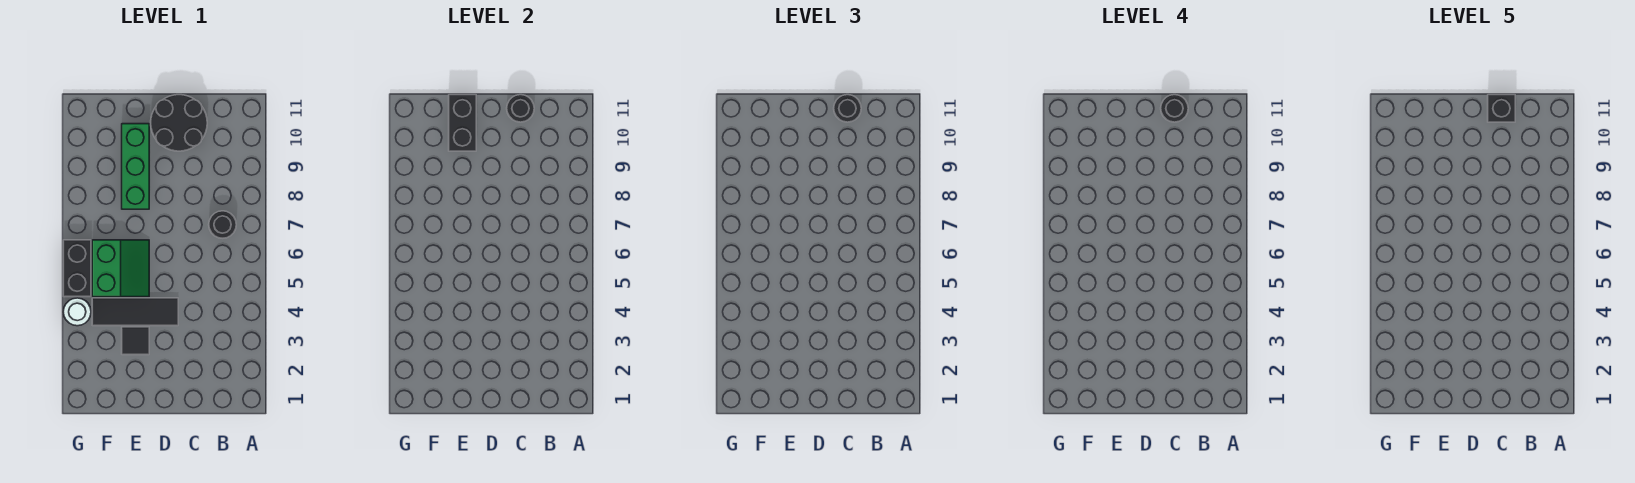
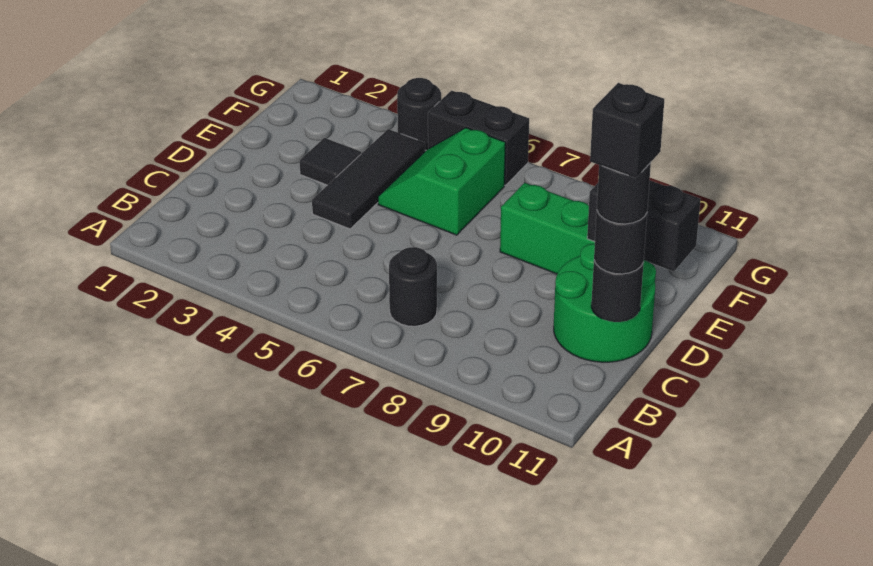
black round brick C10:D11 level 1 -> green round brick C10:D11 level 1
green slope E5:F6 level 1 top F -> green slope E5:F6 level 1 top 6
white round brick G4 level 1 -> black round brick G4 level 1

